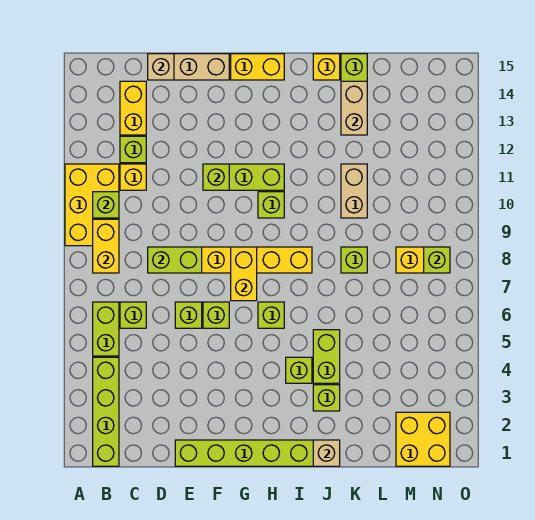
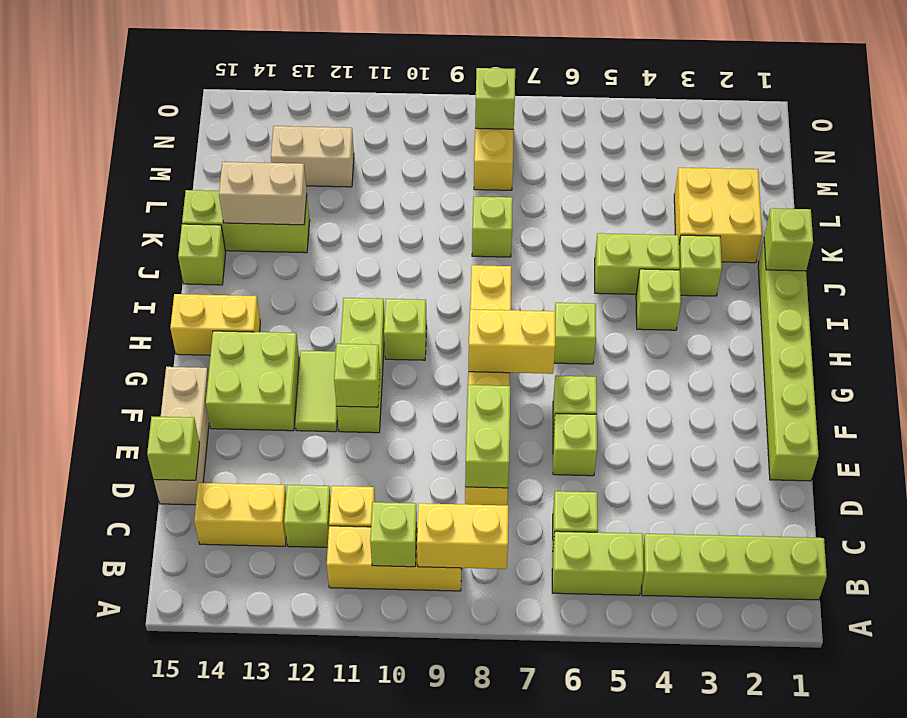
yellow brick A9:B11 level 1 -> yellow brick B9:B11 level 1
tan brick D15 level 2 -> lime brick D15 level 2
none -> lime tile F12:G12 level 1
none -> lime brick F13:G14 level 1
yellow brick G15:H15 level 1 -> yellow brick H14:H15 level 1
tan brick J1 level 2 -> lime brick J1 level 2
yellow brick J15 level 1 -> lime brick J15 level 1
tan brick K10:K11 level 1 -> tan brick M12:M13 level 1
yellow brick M1:N2 level 1 -> yellow brick K2:L3 level 1

